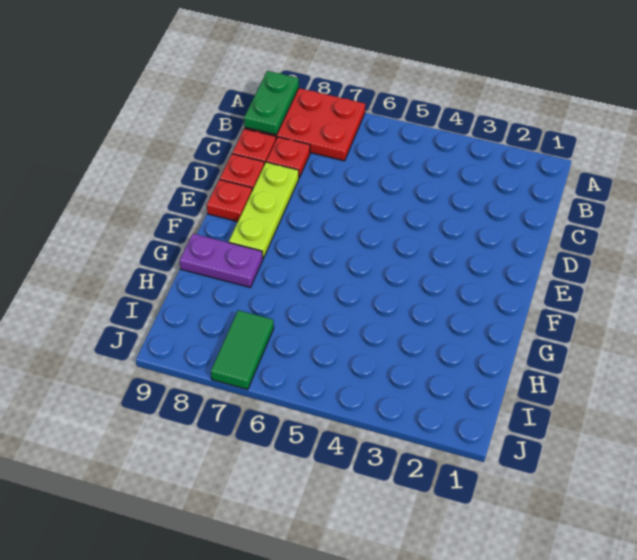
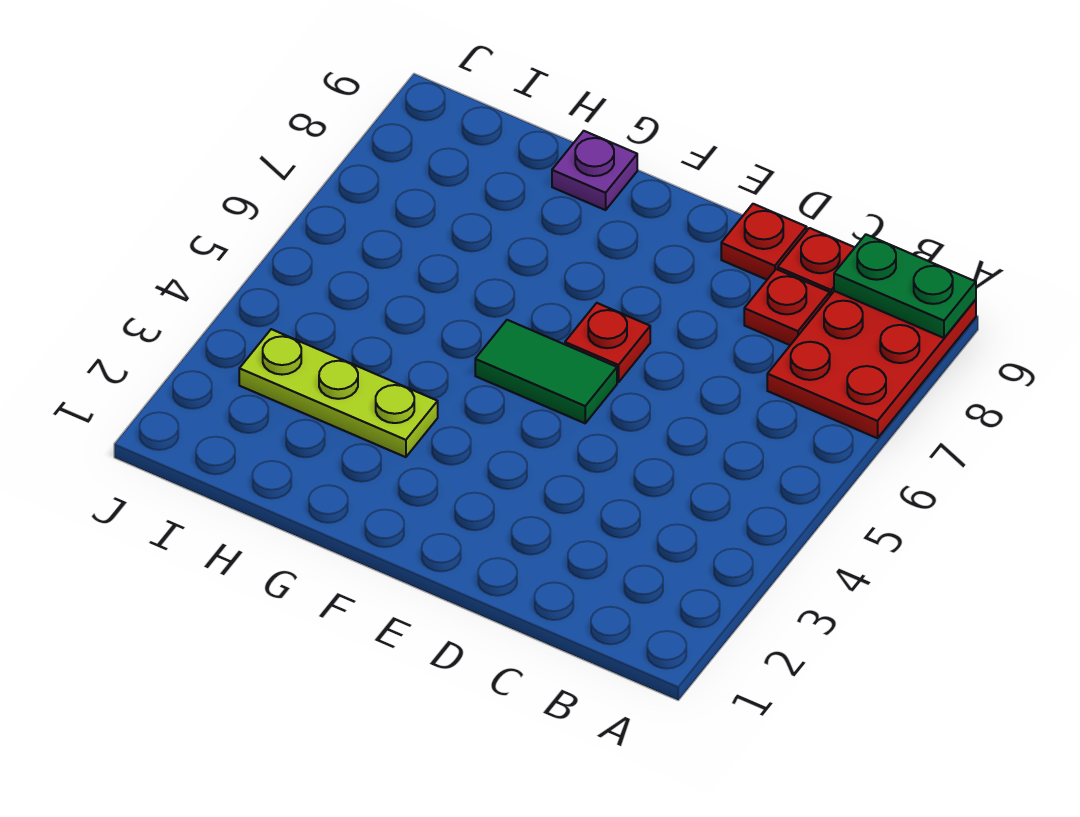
lime plate D8:F8 level 1 -> lime plate G3:I3 level 1
red plate E9 level 1 -> red plate E6 level 1
purple plate G8:G9 level 1 -> purple plate G9 level 1
green tile I7:J7 level 1 -> green tile E5:F5 level 1

